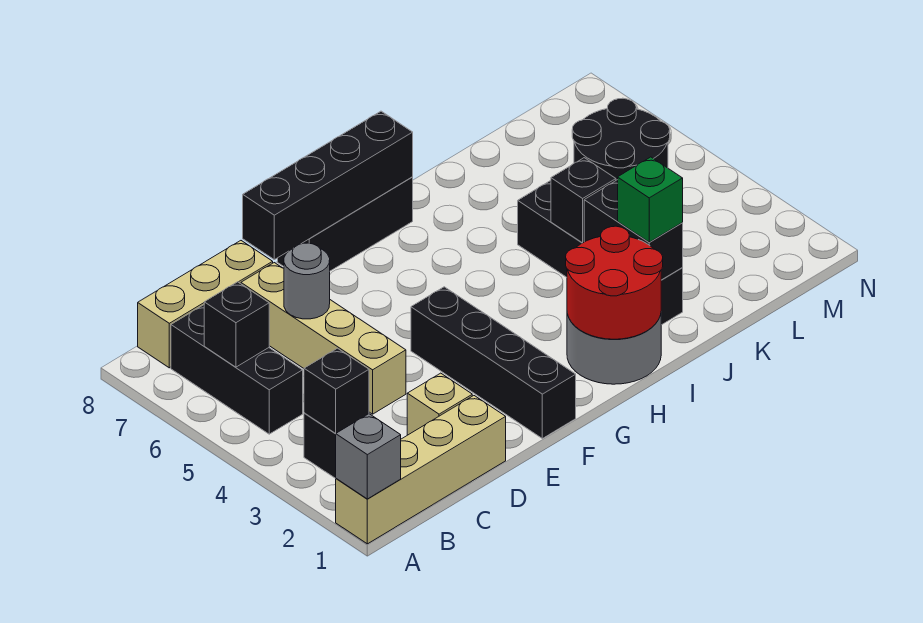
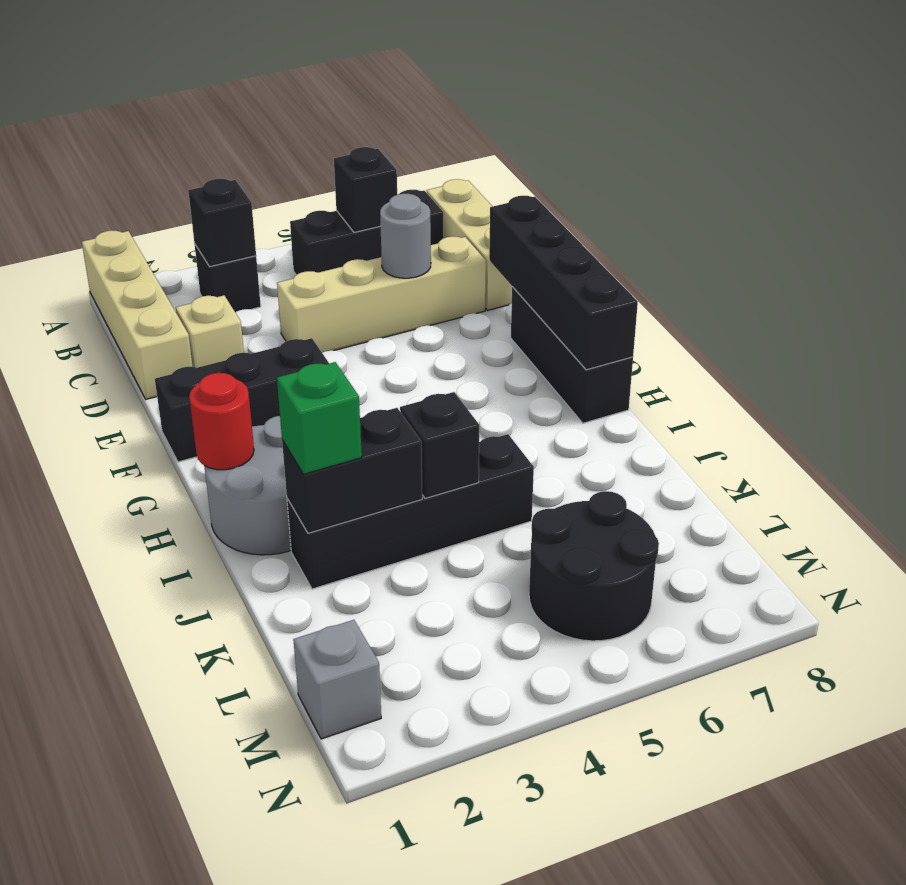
grey brick A1 level 2 -> grey brick M1 level 1
black brick F1:F4 level 1 -> black brick F1:F3 level 1
red round brick H1:I2 level 2 -> red round brick H1 level 2

